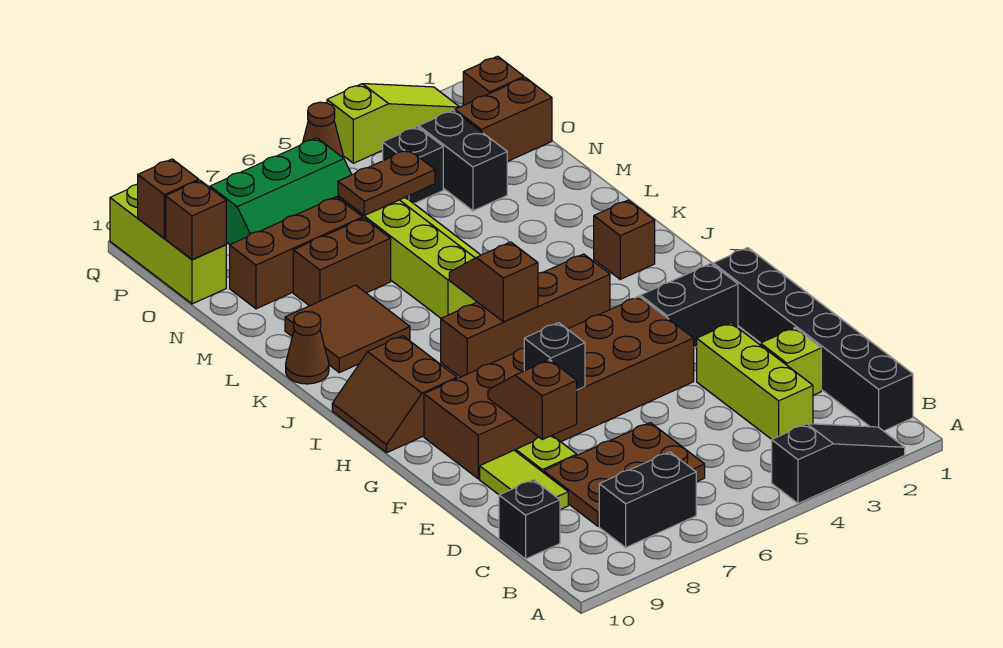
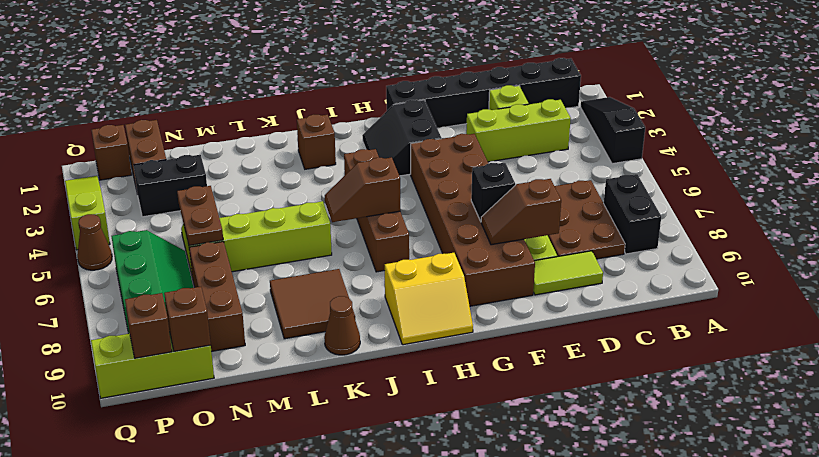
black brick C10 level 1 -> none
brown slope H9:I10 level 1 top 9 -> yellow slope H9:I10 level 1 top 9
brown brick M7:M8 level 1 -> none
black brick O4 level 1 -> none

